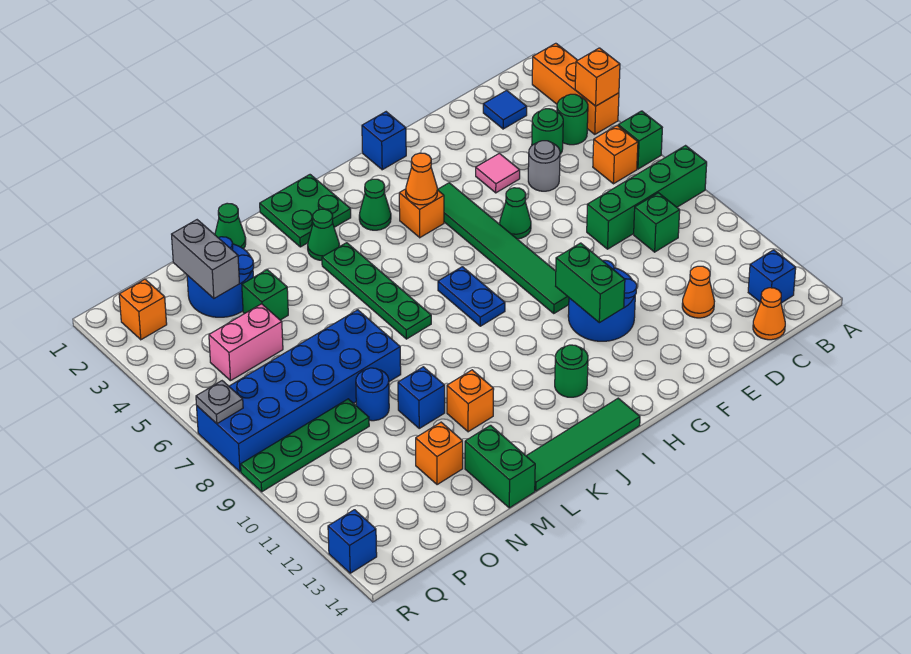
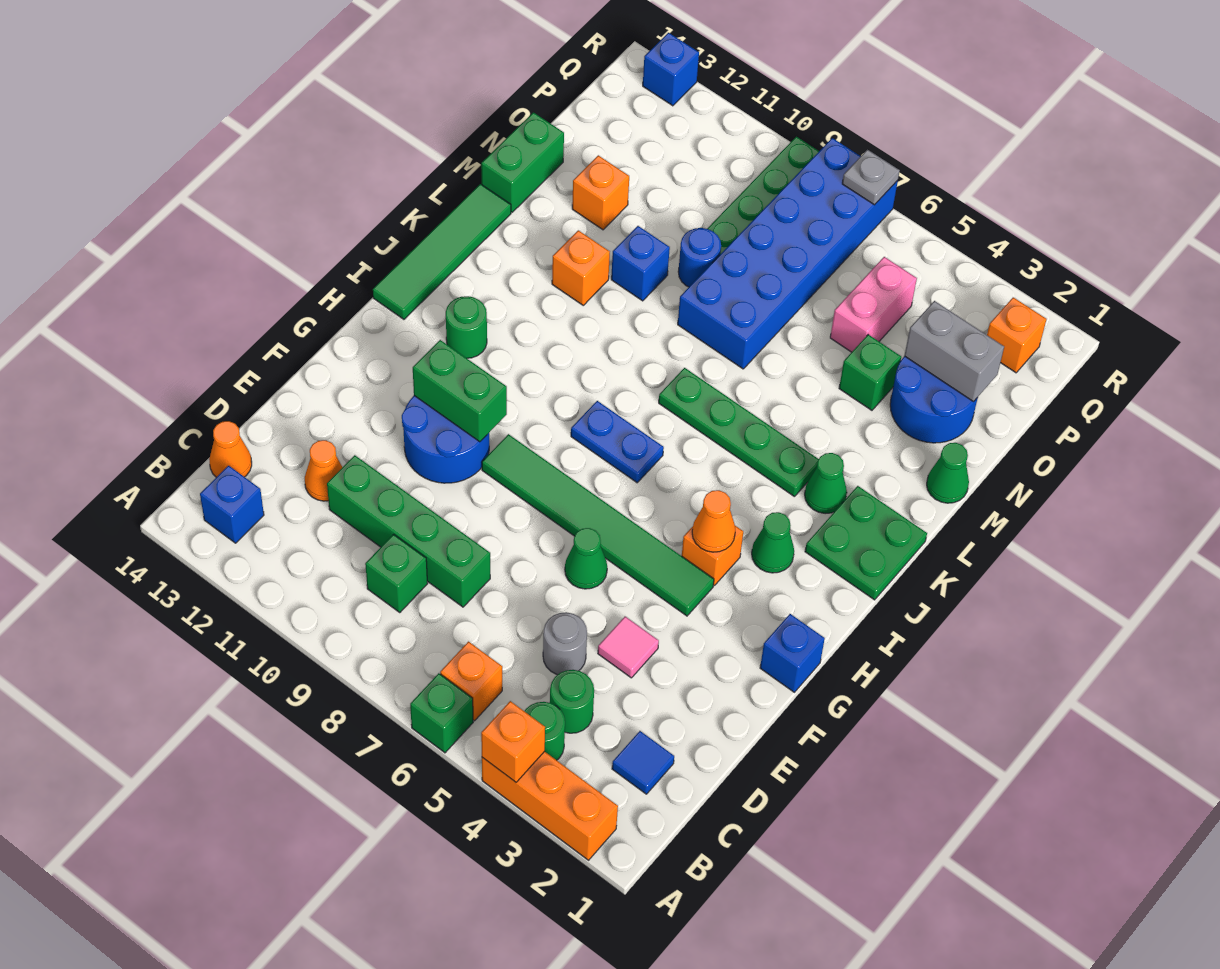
green brick A8:D8 level 1 -> green brick D8:D11 level 1
green brick M13:M14 level 1 -> green brick M14:N14 level 1

